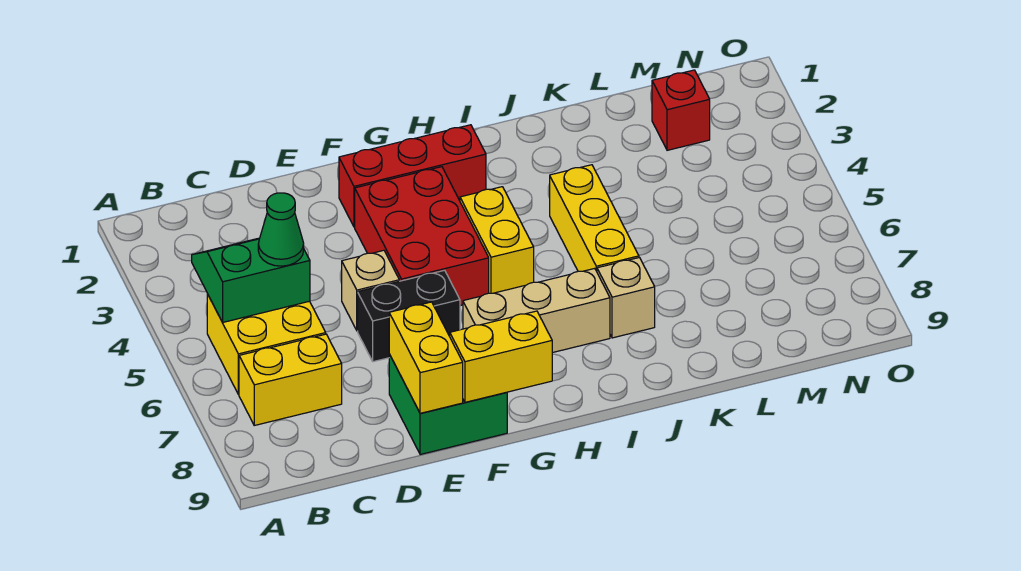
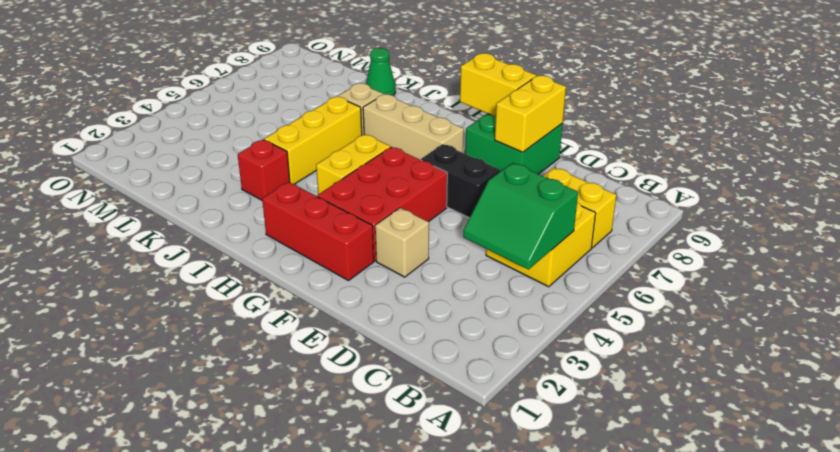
green cone C5 level 3 -> green cone K9 level 1
tan brick E5 level 1 -> tan brick E3 level 1
red brick M2 level 1 -> red brick J3 level 1

